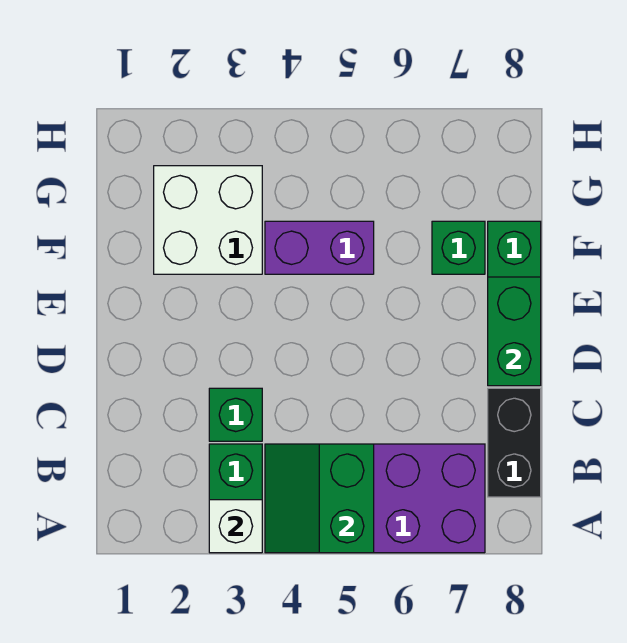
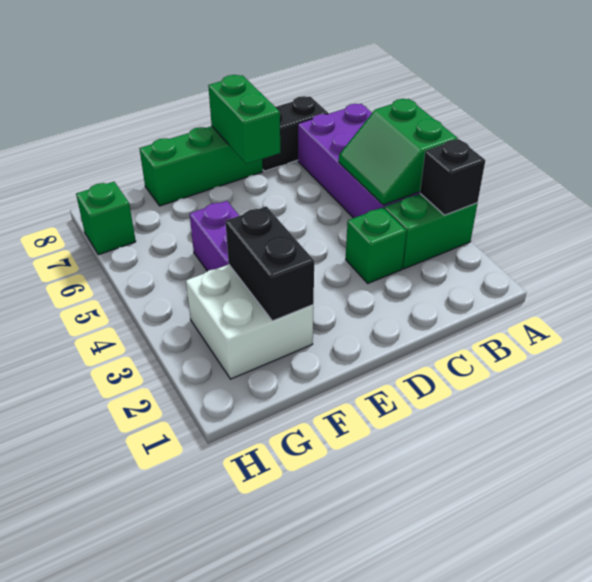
white brick A3 level 2 -> black brick A3 level 2
green slope A4:B5 level 2 top 5 -> green slope A4:B5 level 2 top A
green brick D8:E8 level 2 -> green brick D7:D8 level 2
none -> black brick F2:F3 level 2
green brick F7 level 1 -> green brick H7 level 1

